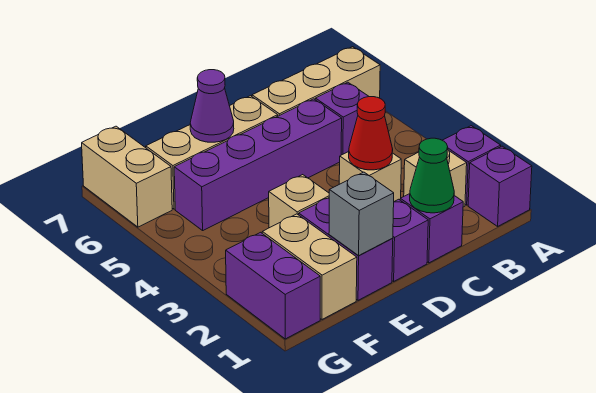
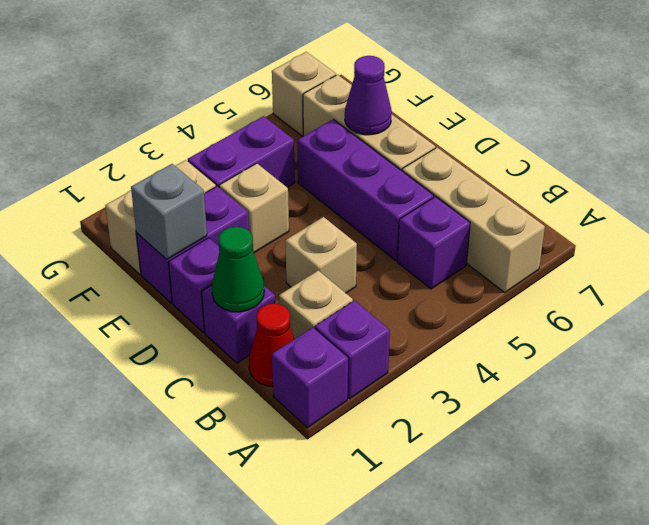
red cone C3 level 2 -> red cone B1 level 1
purple brick C5:F5 level 1 -> purple brick C5:E5 level 1
purple brick G1:G2 level 1 -> purple brick F3:F4 level 1
tan brick G6:G7 level 1 -> tan brick G6 level 1

